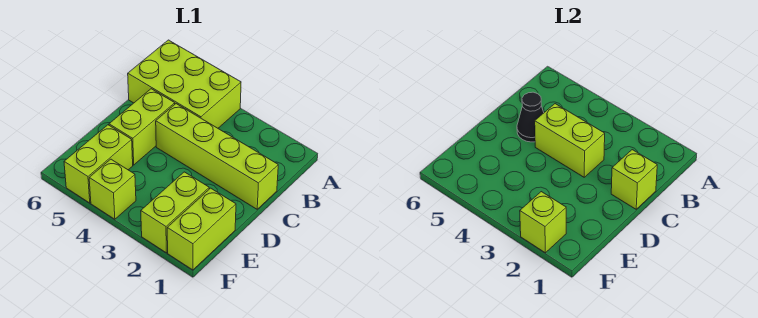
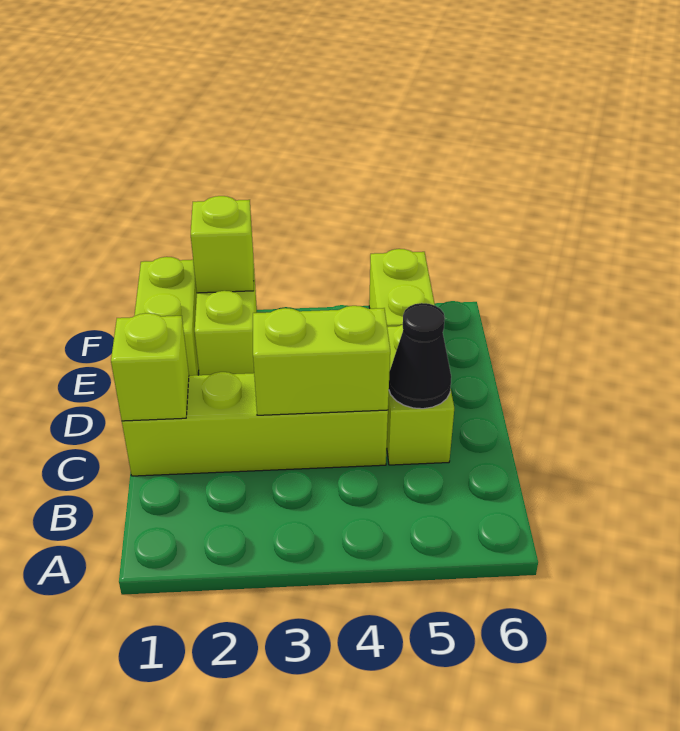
lime brick A4:B6 level 1 -> none
lime brick F4 level 1 -> none

